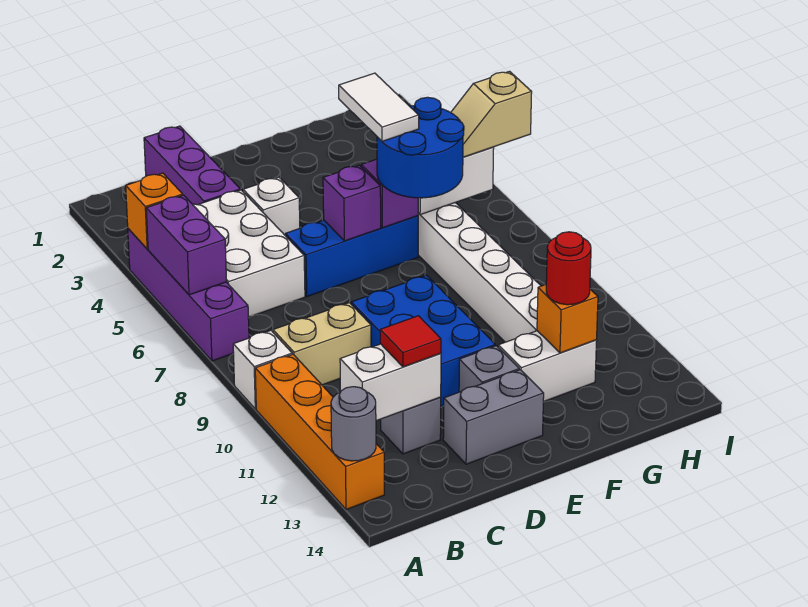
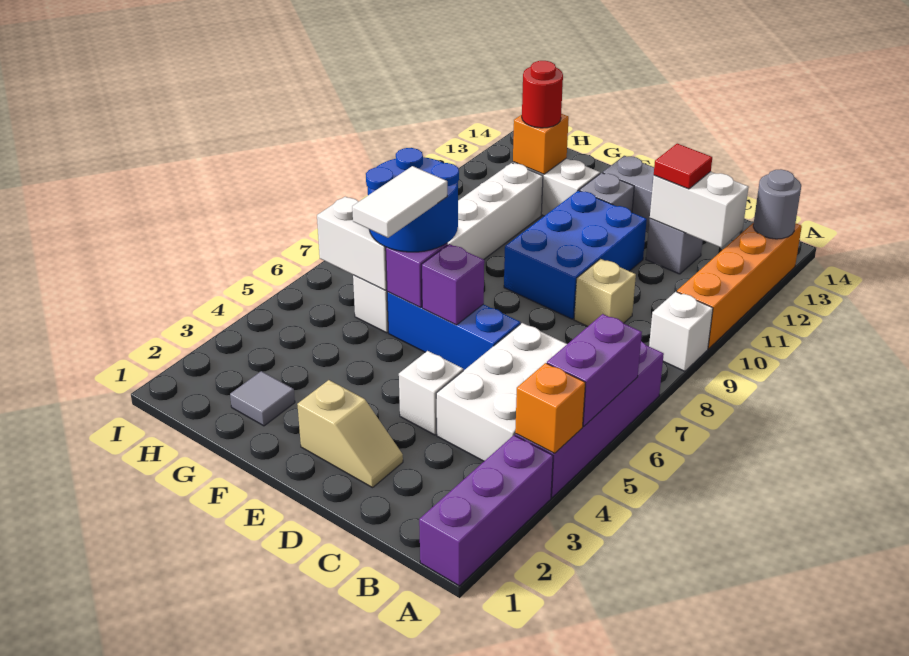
tan brick B9:C9 level 1 -> tan brick C9 level 1
purple brick C1:C3 level 1 -> purple brick A1:A3 level 1
none -> grey tile G2 level 1
tan slope H6:I6 level 3 top I -> tan slope D2:E2 level 1 top E

